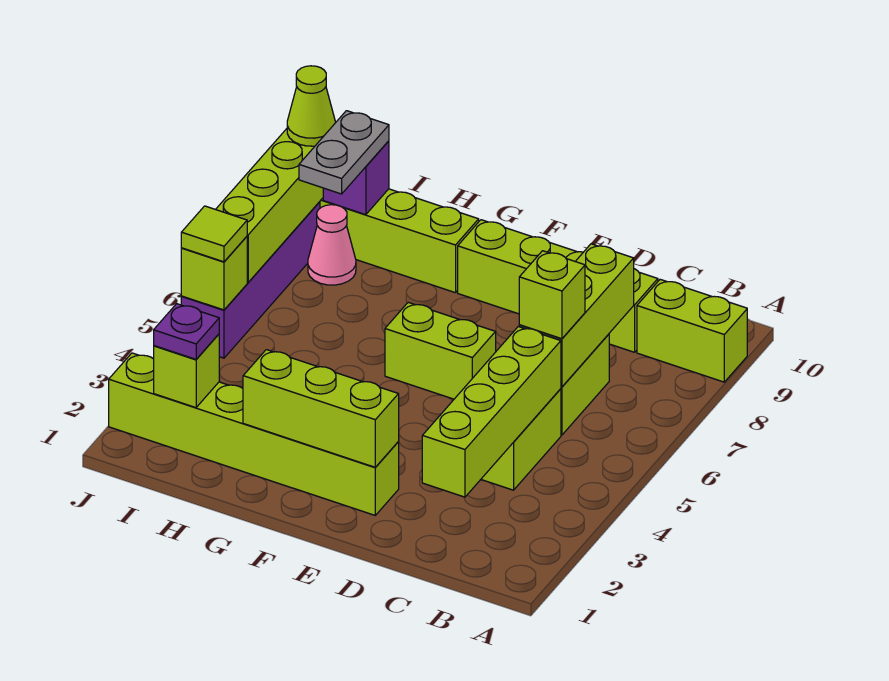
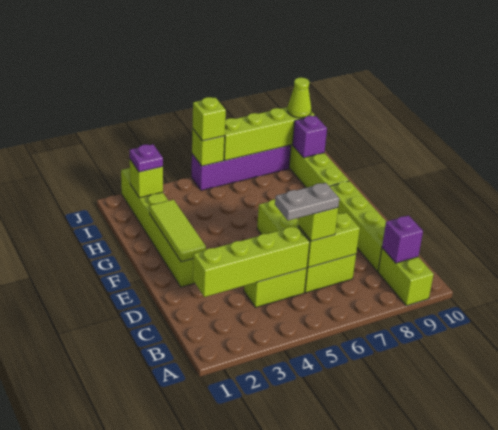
none -> purple brick B9 level 2
lime brick C6:C8 level 2 -> lime brick C6:C7 level 2
lime brick E2:G2 level 2 -> lime tile E2:G2 level 2
pink cone I8 level 1 -> none
grey plate I8:I9 level 3 -> grey plate C5:C6 level 4
lime tile J5 level 3 -> lime brick J5 level 3

